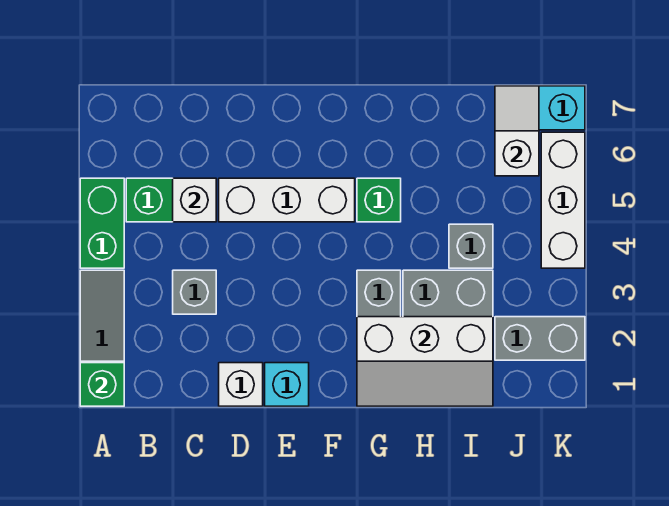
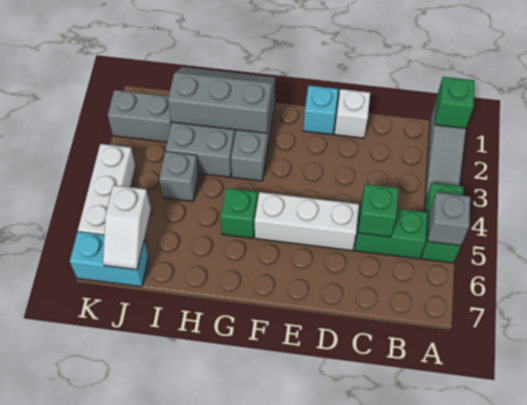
grey brick C3 level 1 -> grey brick A5 level 2
white brick C5 level 2 -> green brick C5 level 2
white slope G1:I2 level 2 top 2 -> grey slope G1:I2 level 2 top 2

